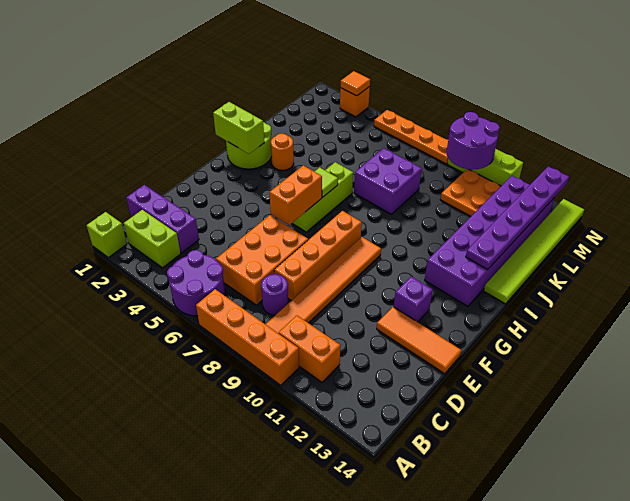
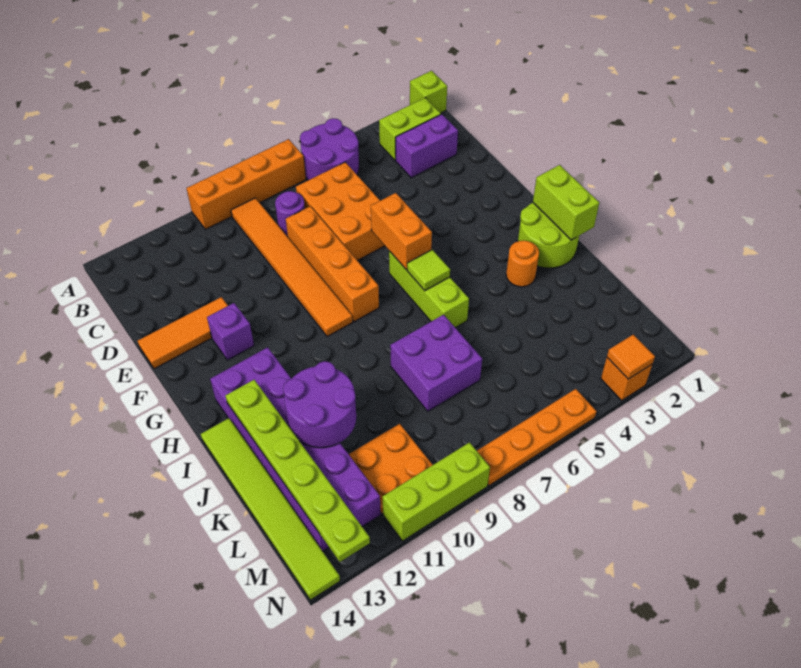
orange brick B10:B11 level 1 -> none
purple brick C1:C3 level 1 -> purple brick C2:C3 level 1
lime brick H1:H2 level 2 -> lime brick H1:I1 level 2
purple plate I13:N13 level 2 -> lime plate I13:N13 level 2
purple round brick M9:N10 level 2 -> purple round brick J11:K12 level 2

